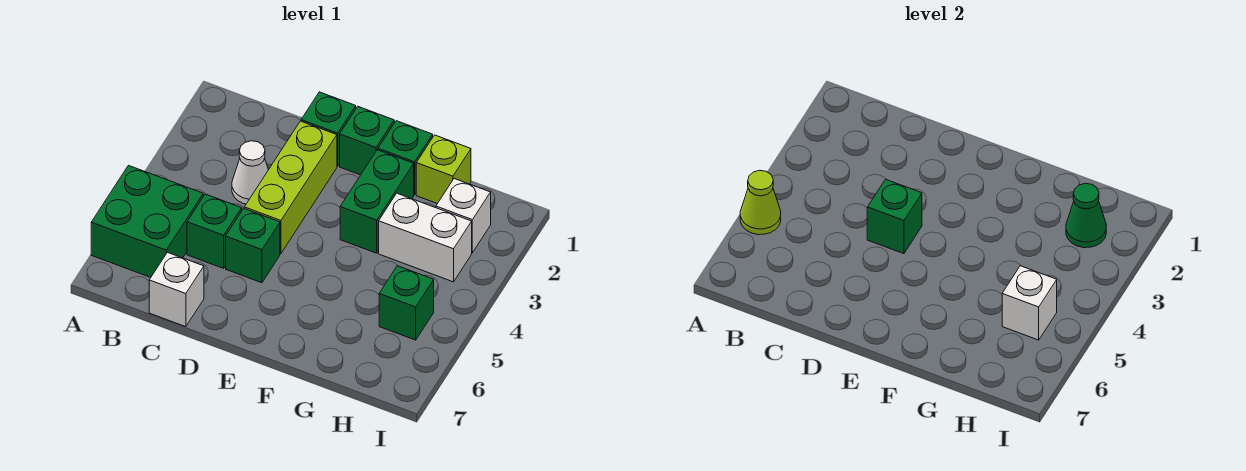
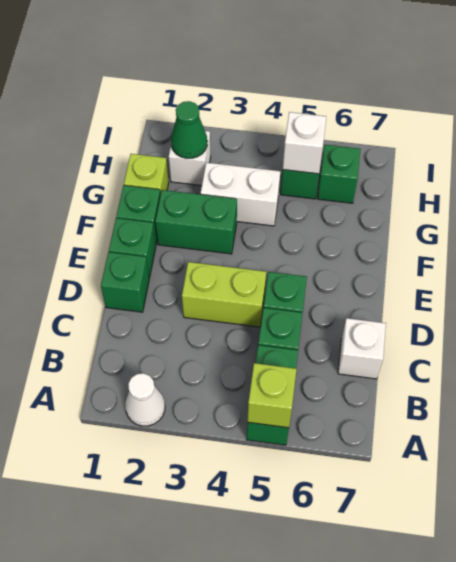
green brick A5:B6 level 1 -> green brick A5:B5 level 1
lime cone A5 level 2 -> lime brick A5 level 2
white cone C3 level 1 -> white cone A2 level 1
lime brick D2:D4 level 1 -> lime brick D3:D4 level 1
green brick D4 level 2 -> green brick H6 level 1
white brick G3:H3 level 1 -> white brick G3:G4 level 1

